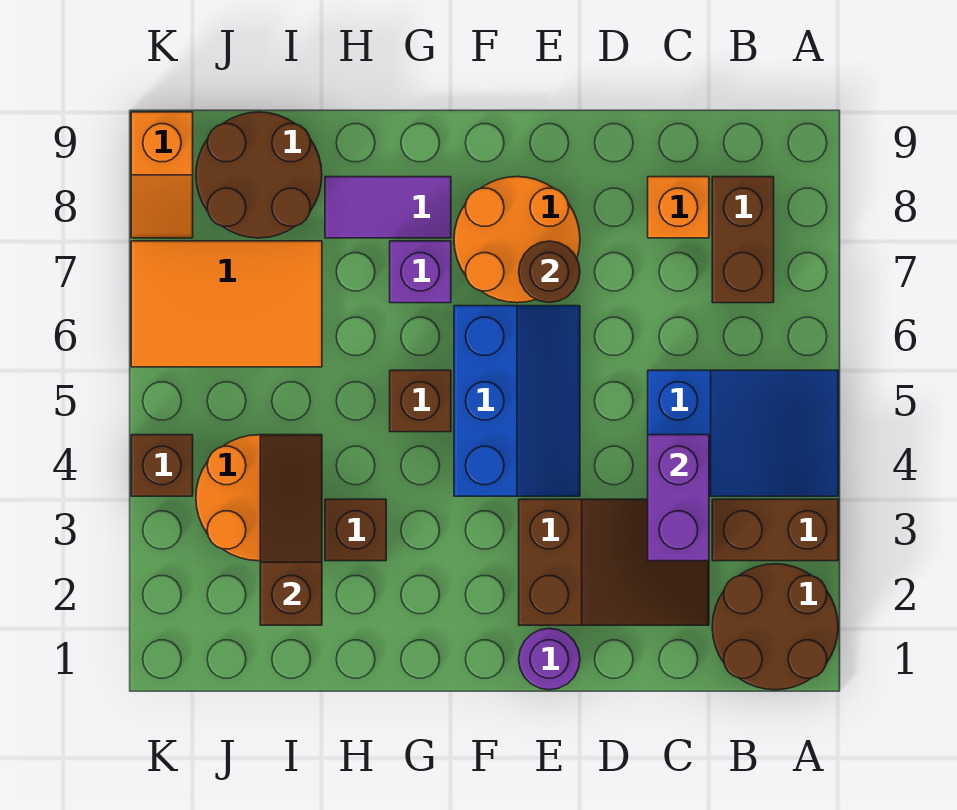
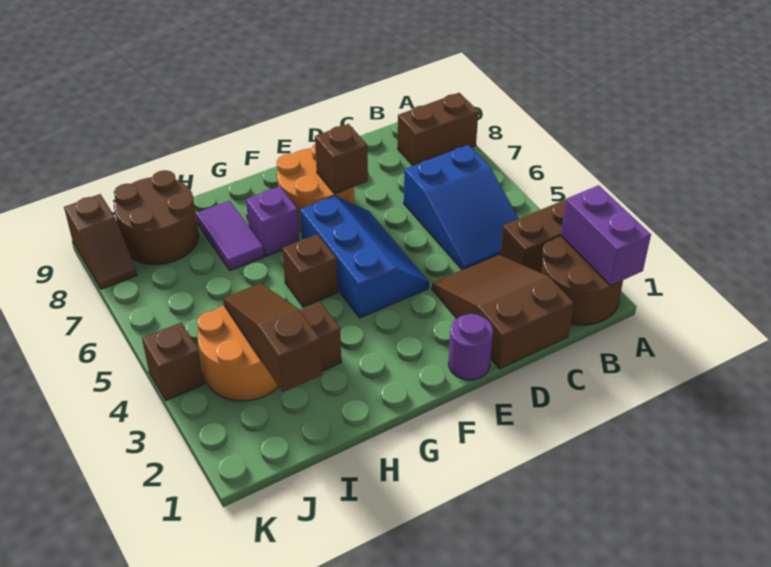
blue slope A4:C5 level 1 top C -> blue slope B4:C6 level 1 top 6
brown brick B7:B8 level 1 -> brown brick A8:B8 level 1
brown slope C2:E3 level 1 top E -> brown slope C1:D3 level 1 top 1
purple brick C3:C4 level 2 -> purple brick A1:A2 level 2
orange brick C8 level 1 -> none
brown round brick E7 level 2 -> brown brick E7 level 2
purple tile G8:H8 level 1 -> purple tile H7:H8 level 1
orange tile I6:K7 level 1 -> none
orange slope K8:K9 level 1 top 9 -> brown slope K8:K9 level 1 top 9

